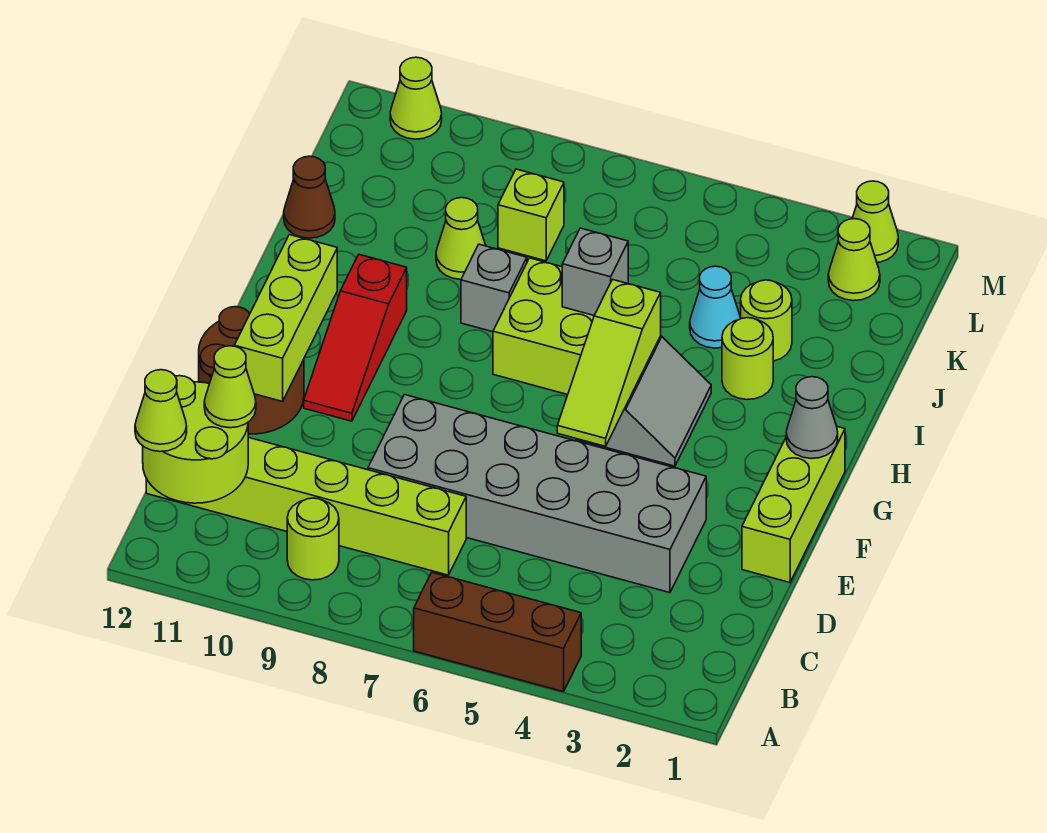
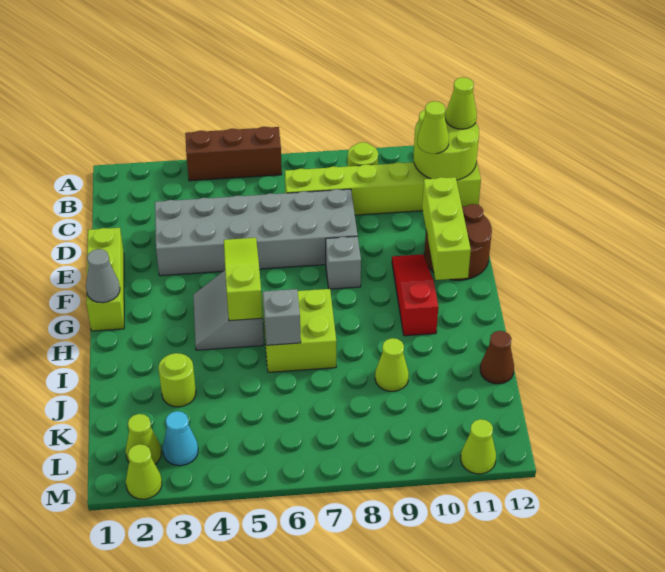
lime round brick I3 level 1 -> none
grey brick I8 level 1 -> grey brick F8 level 1
cyan cone J4 level 1 -> cyan cone L3 level 1
lime brick K8 level 1 -> none

